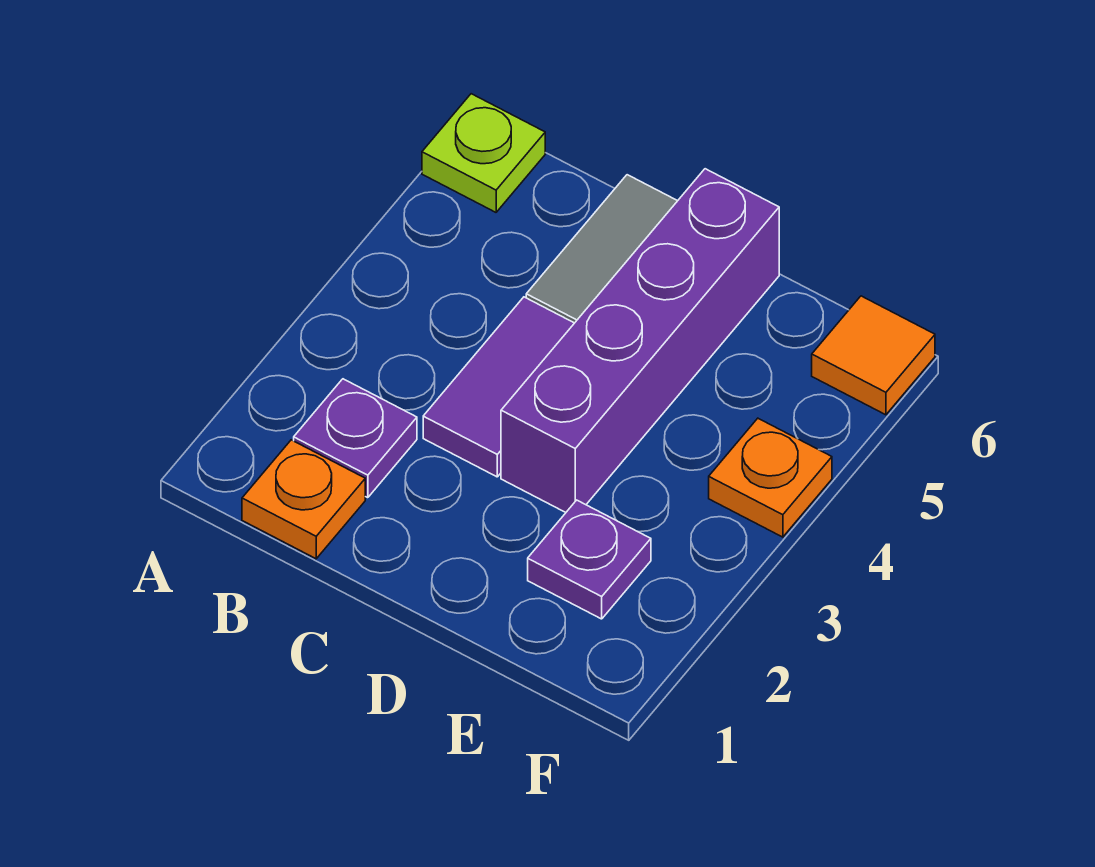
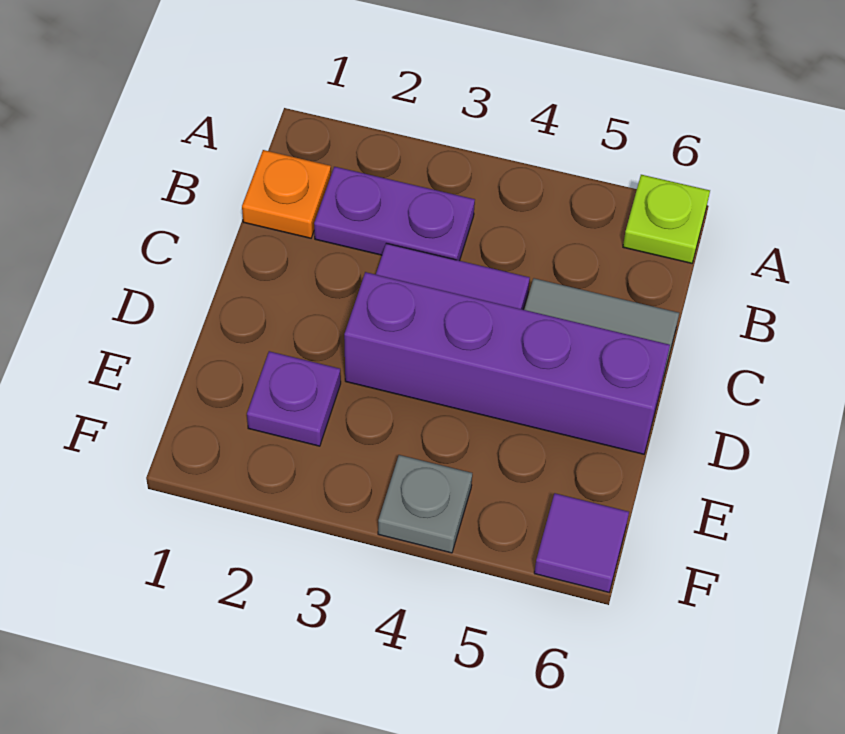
purple plate B2 level 1 -> purple plate B2:B3 level 1
orange plate F4 level 1 -> grey plate F4 level 1
orange tile F6 level 1 -> purple tile F6 level 1

